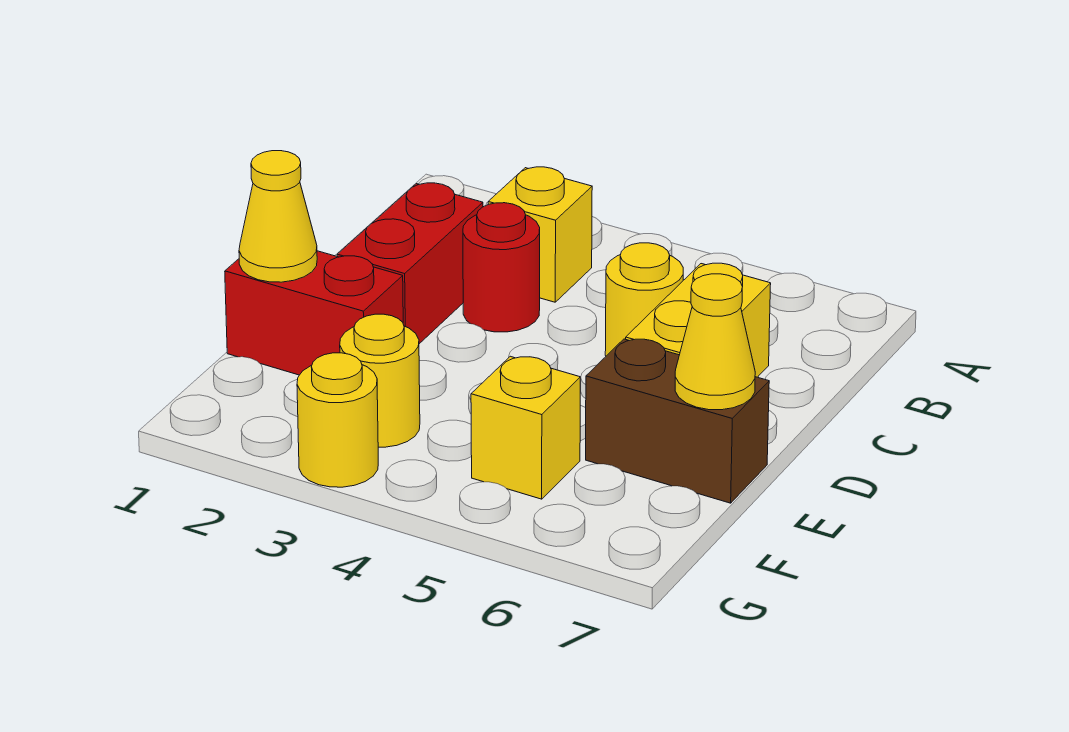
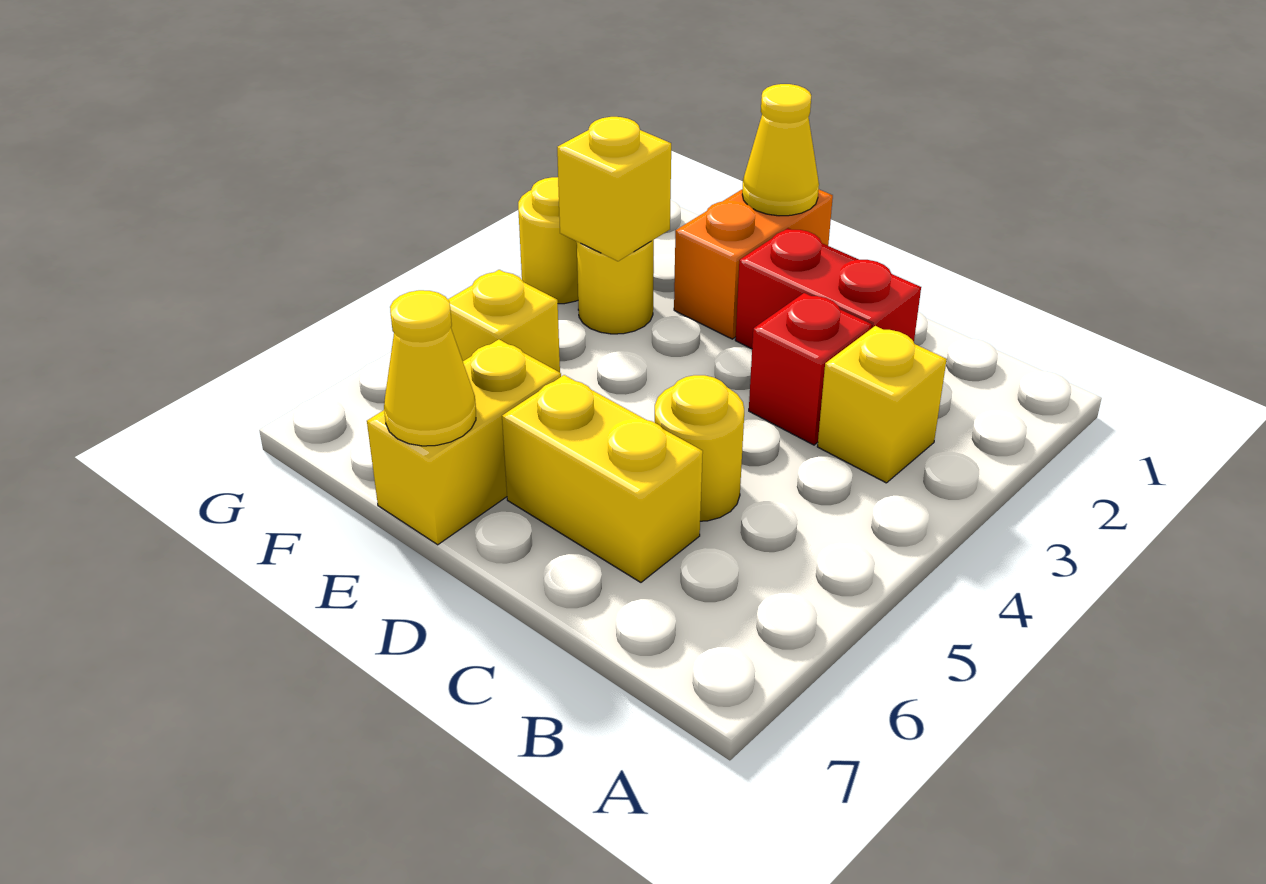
red round brick C3 level 1 -> red brick C3 level 1
red brick E1:E2 level 1 -> orange brick E1:E2 level 1
brown brick E6:E7 level 1 -> yellow brick E6:E7 level 1
none -> yellow brick F3 level 2

